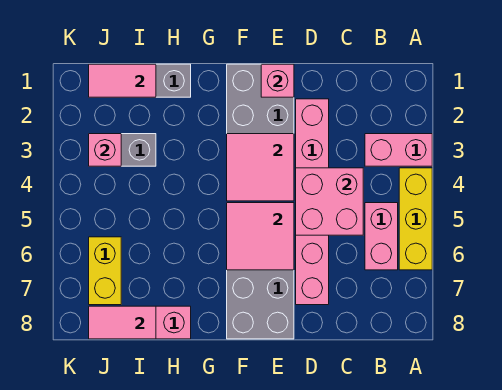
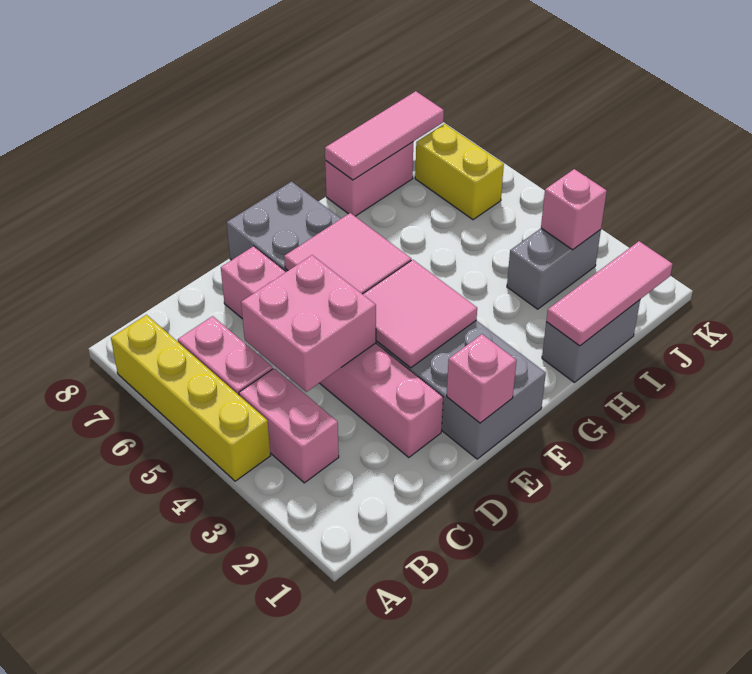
pink brick A3:B3 level 1 -> pink brick B3:B4 level 1
yellow brick A4:A6 level 1 -> yellow brick A4:A7 level 1
pink tile I1:J1 level 2 -> pink tile H1:J1 level 2
pink tile I8:J8 level 2 -> pink tile H8:J8 level 2

